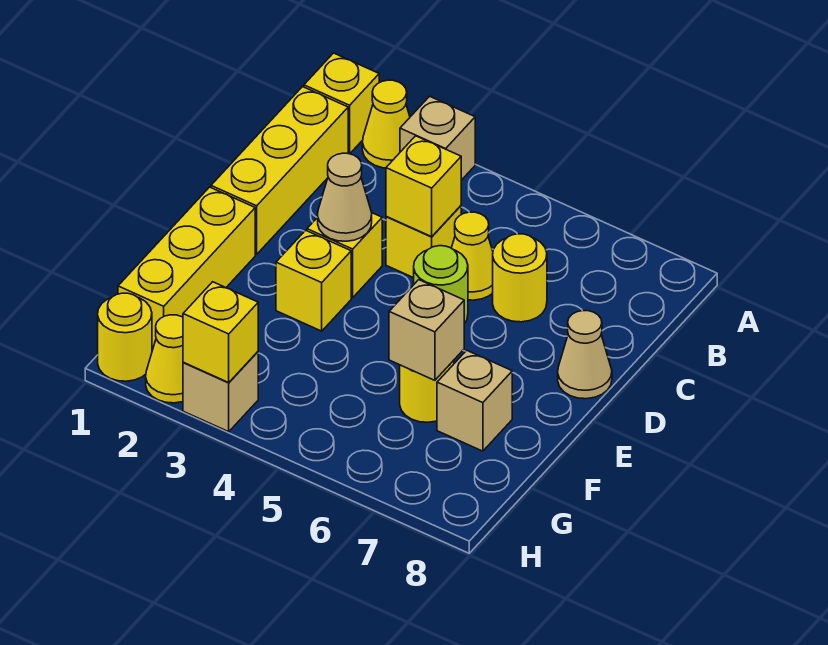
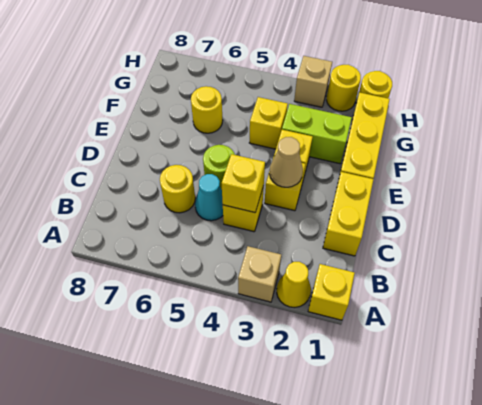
yellow brick B1:D1 level 1 -> yellow brick C1:D1 level 1
yellow cone C5 level 1 -> cyan cone C5 level 1
tan cone D8 level 1 -> none
none -> lime brick F2:F3 level 1
tan brick F6 level 2 -> none
tan brick F7 level 1 -> none
yellow cone H2 level 1 -> yellow round brick H2 level 1
yellow brick H3 level 2 -> yellow brick F4 level 1

